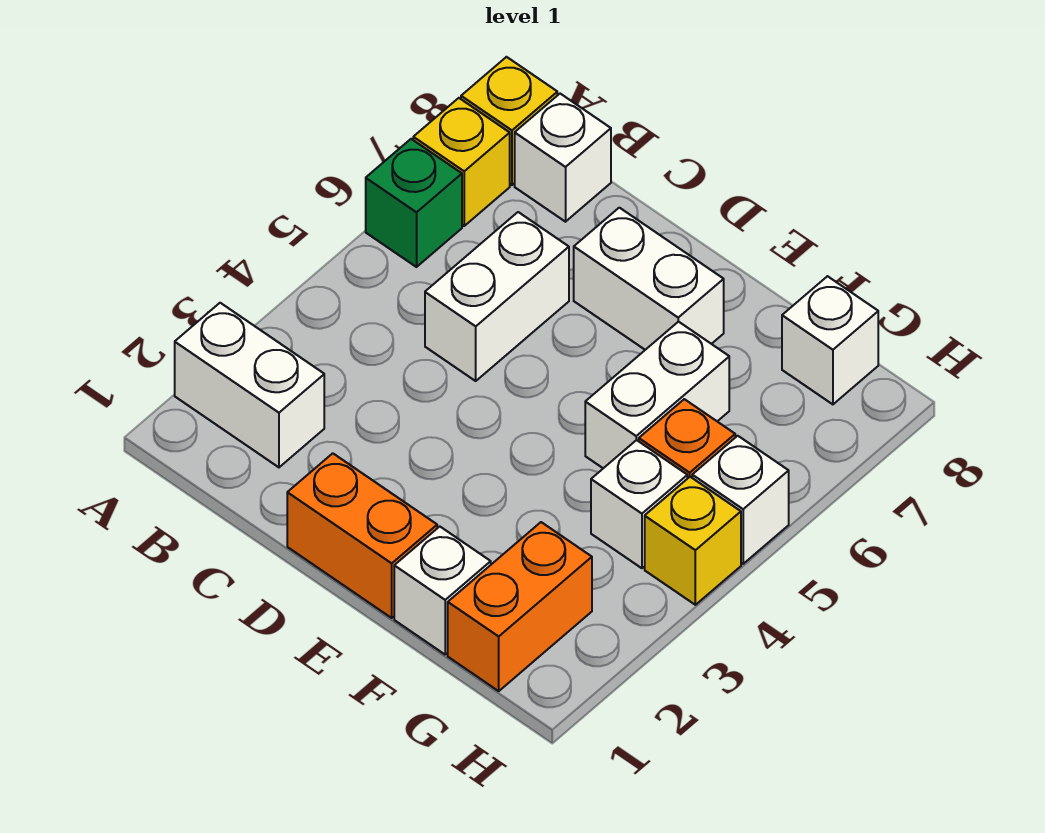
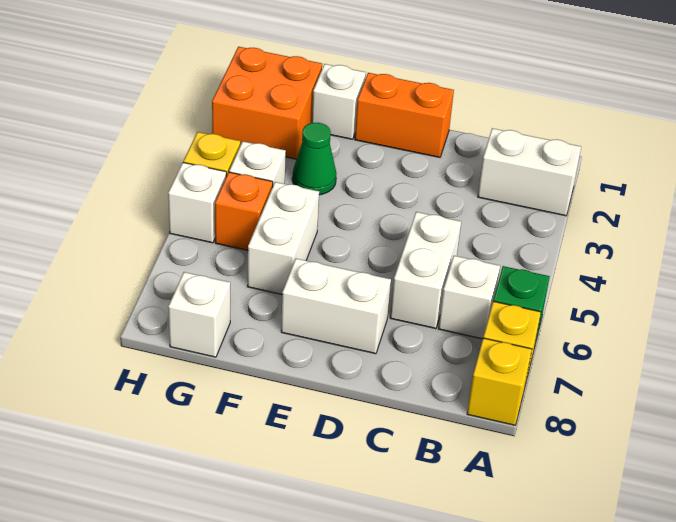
white brick B8 level 1 -> white brick B6 level 1
none -> green cone F3 level 1
orange brick G1:G2 level 1 -> orange brick G1:H2 level 1

